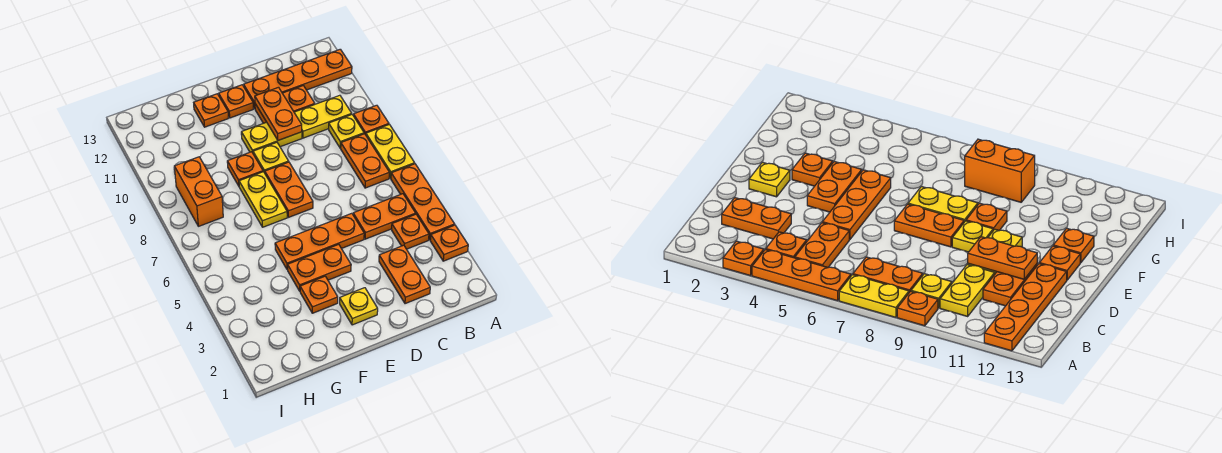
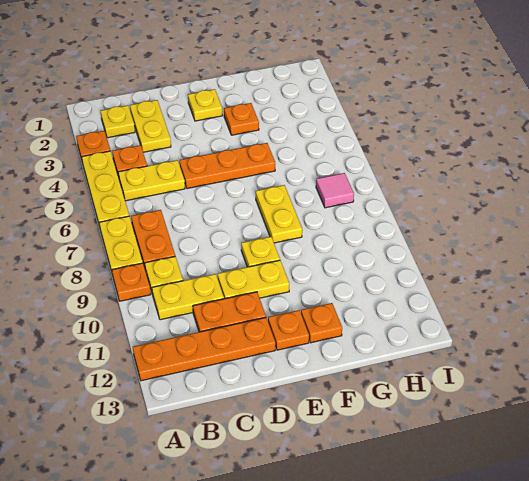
orange plate A4:A6 level 1 -> yellow plate A4:A6 level 1
none -> yellow plate B2 level 1
orange plate B5:C5 level 1 -> yellow plate B5:C5 level 1
orange plate C2:C3 level 1 -> yellow plate C2:C3 level 1
orange plate D10:D11 level 2 -> none
orange plate E4:F4 level 1 -> none
orange plate E7:E8 level 1 -> none
orange plate F9 level 1 -> none
none -> pink tile H7 level 1
orange brick H8:H9 level 1 -> none

